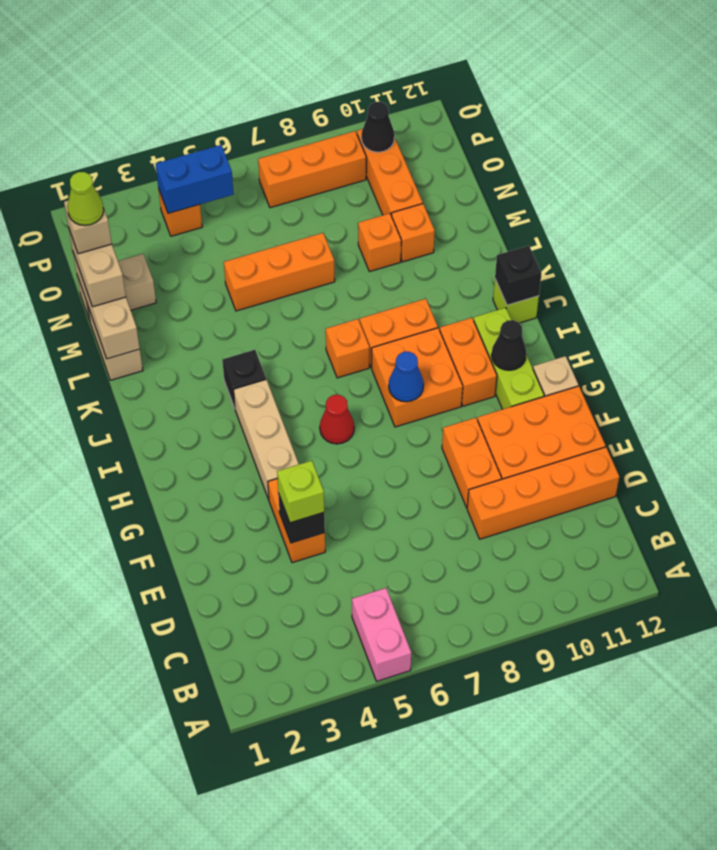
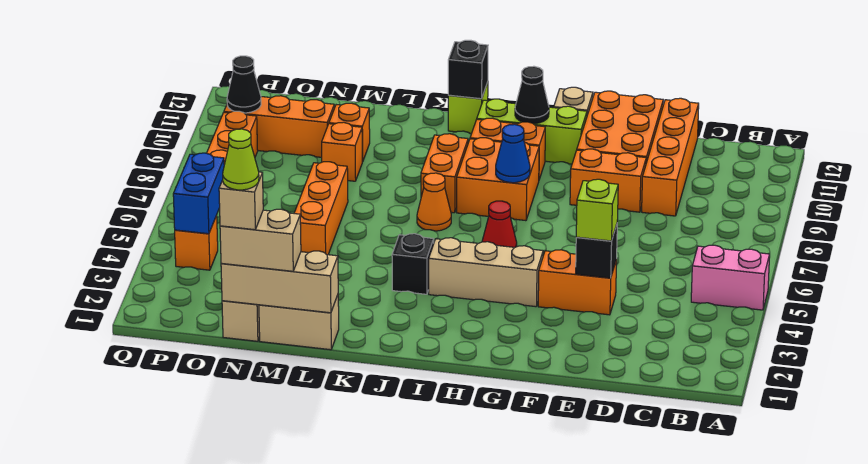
orange brick J7 level 1 -> orange cone J7 level 1

